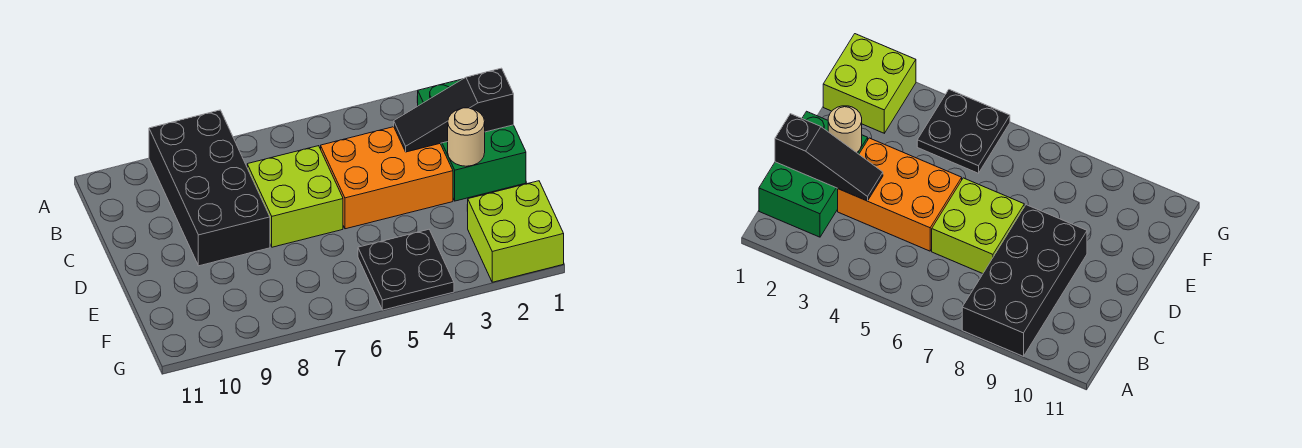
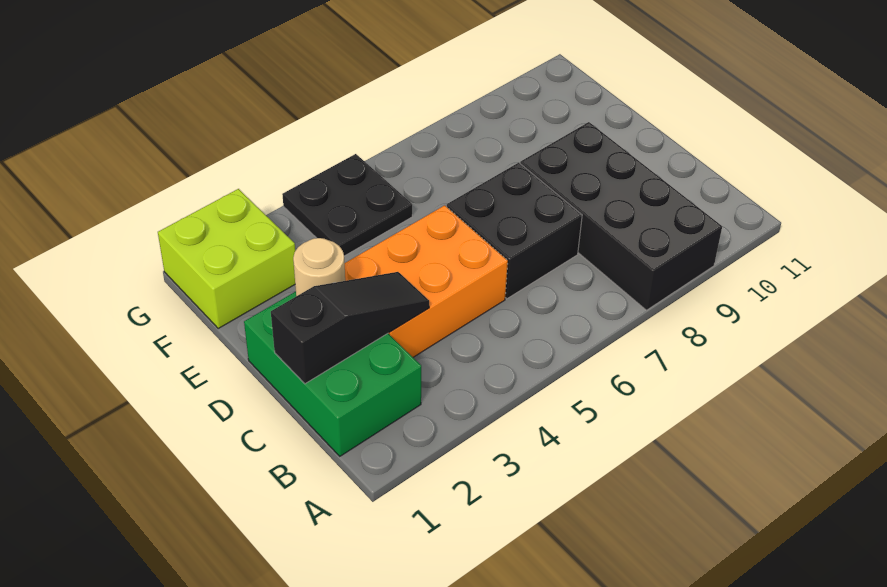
lime brick C6:D7 level 1 -> black brick C6:D7 level 1

